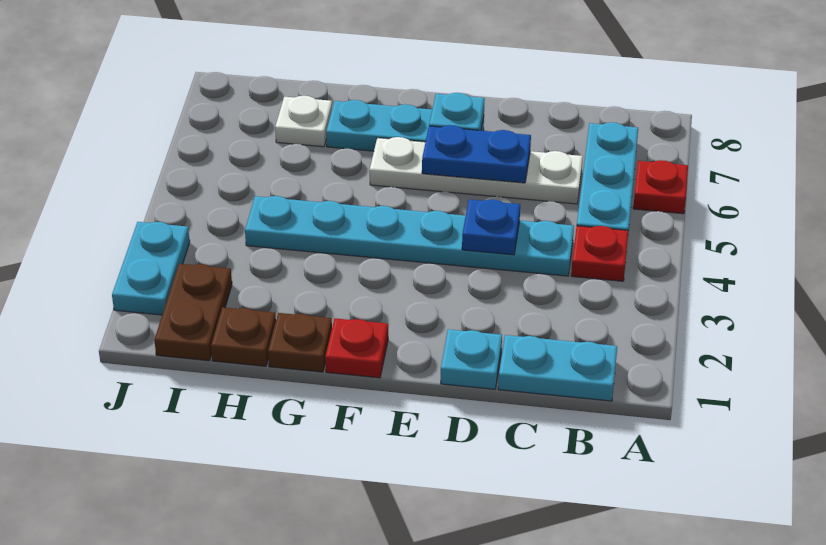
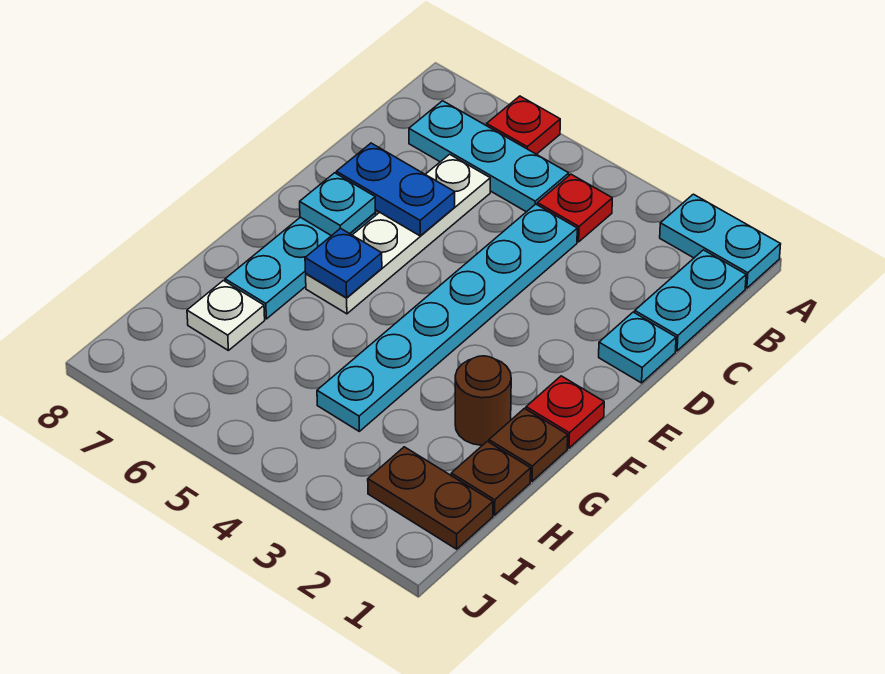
blue plate D4 level 2 -> blue plate F6 level 2
blue plate D6:E6 level 2 -> blue plate D6:D7 level 2
none -> brown round brick G2 level 1
cyan plate J2:J3 level 1 -> cyan plate A1:A2 level 1

